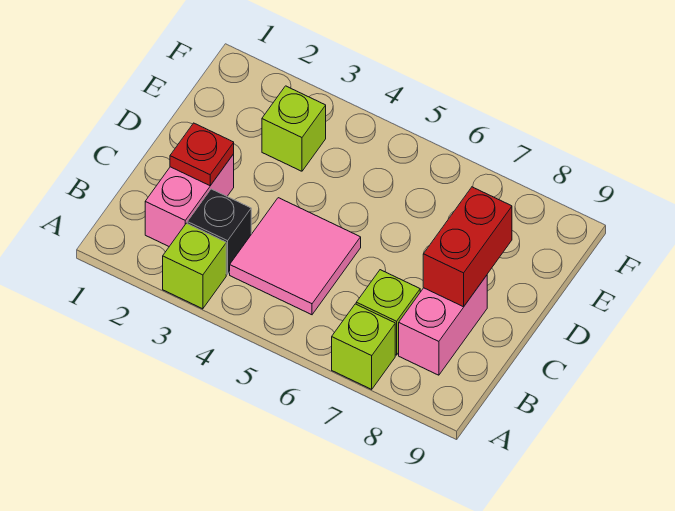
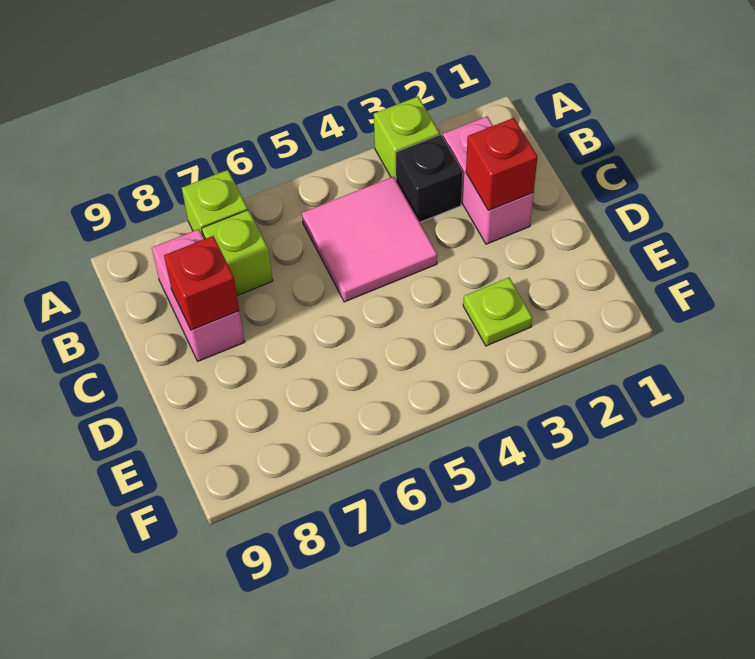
red plate C2 level 2 -> red brick C2 level 2
red brick C8:D8 level 2 -> red brick C8 level 2
lime brick E3 level 1 -> lime plate E3 level 1

